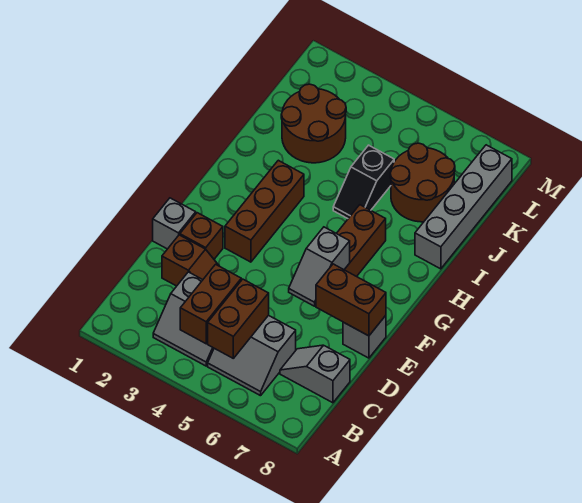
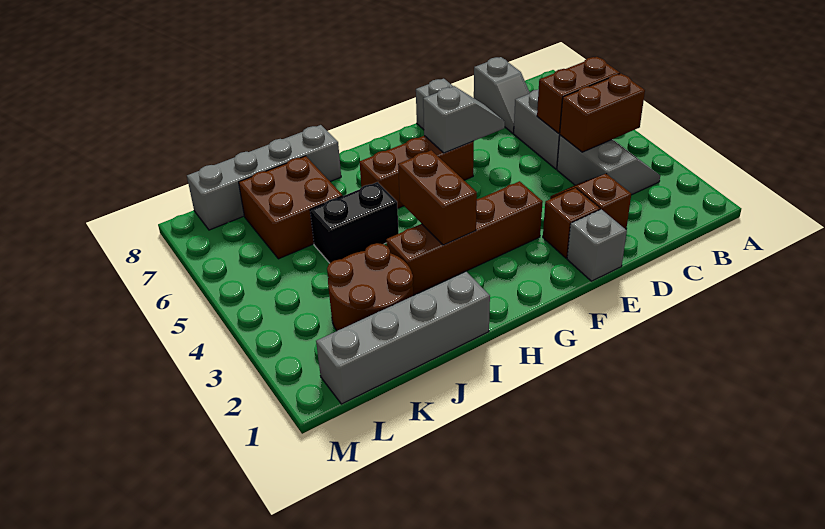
brown brick E7:E8 level 2 -> brown brick H3:H4 level 2
brown brick F3:H3 level 1 -> brown brick F3:I3 level 1
none -> grey brick I1:L1 level 1
black slope I5:J5 level 1 top J -> black brick I5:J5 level 1
brown round brick J6:K7 level 1 -> brown brick J6:K7 level 1

